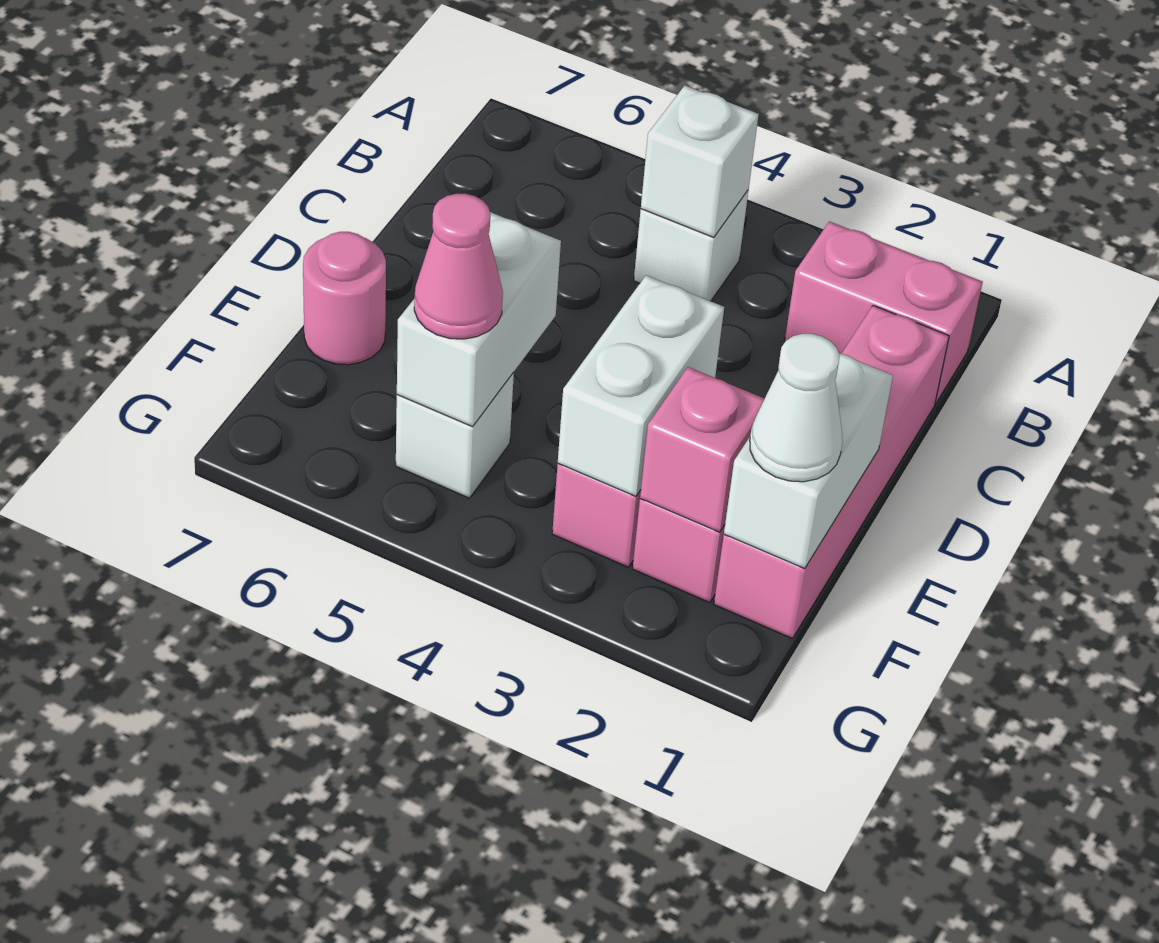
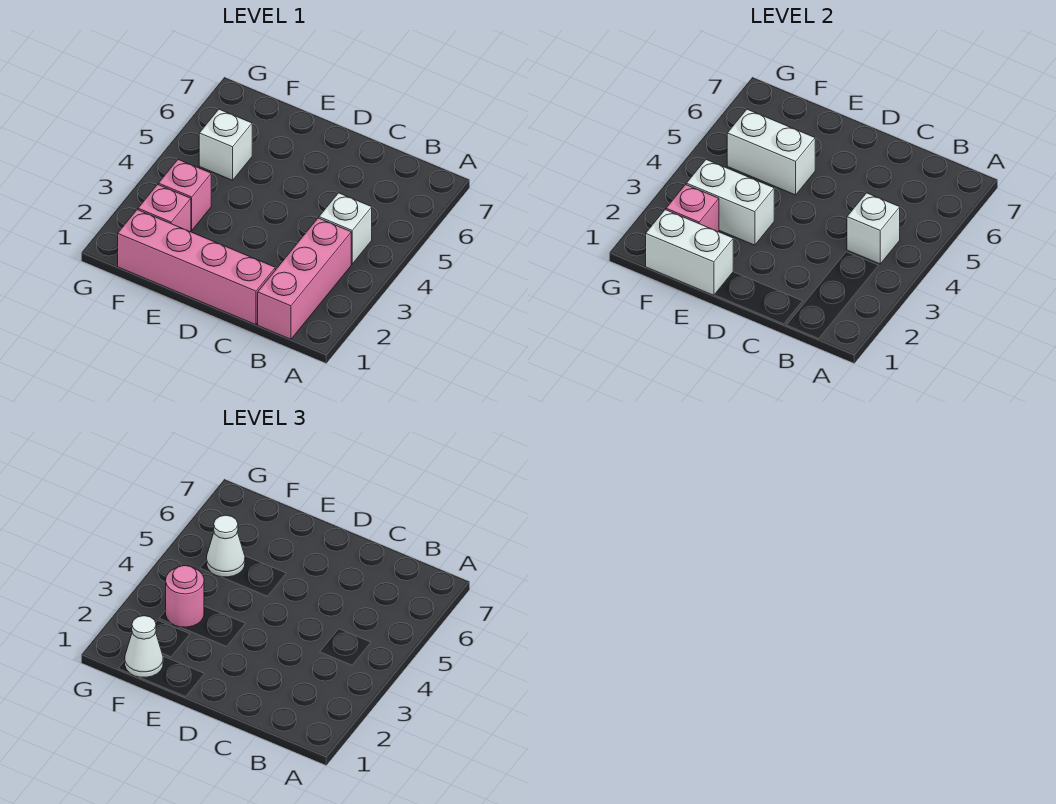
pink brick B1:B2 level 1 -> pink brick B1:B3 level 1
pink round brick E7 level 1 -> pink round brick F3 level 3
pink cone F5 level 3 -> white cone F5 level 3

